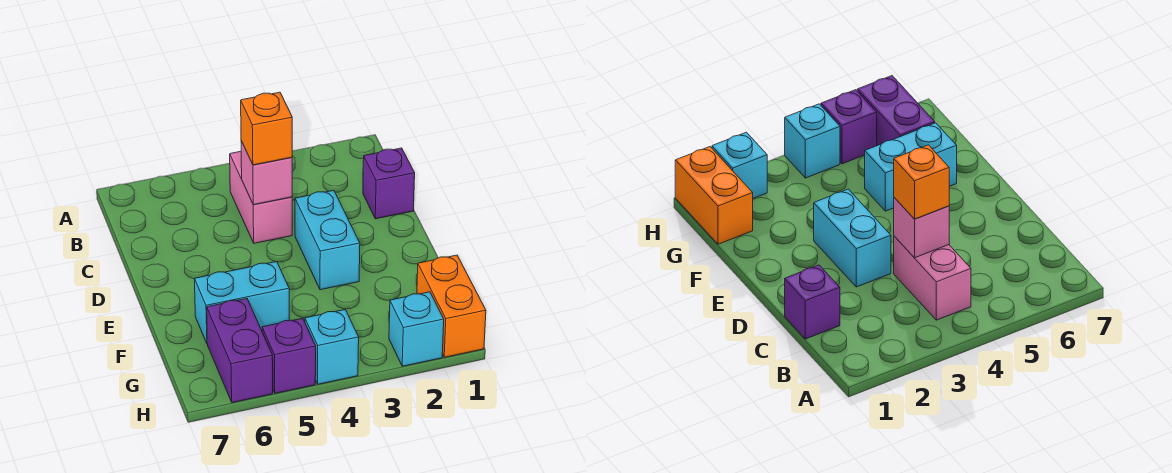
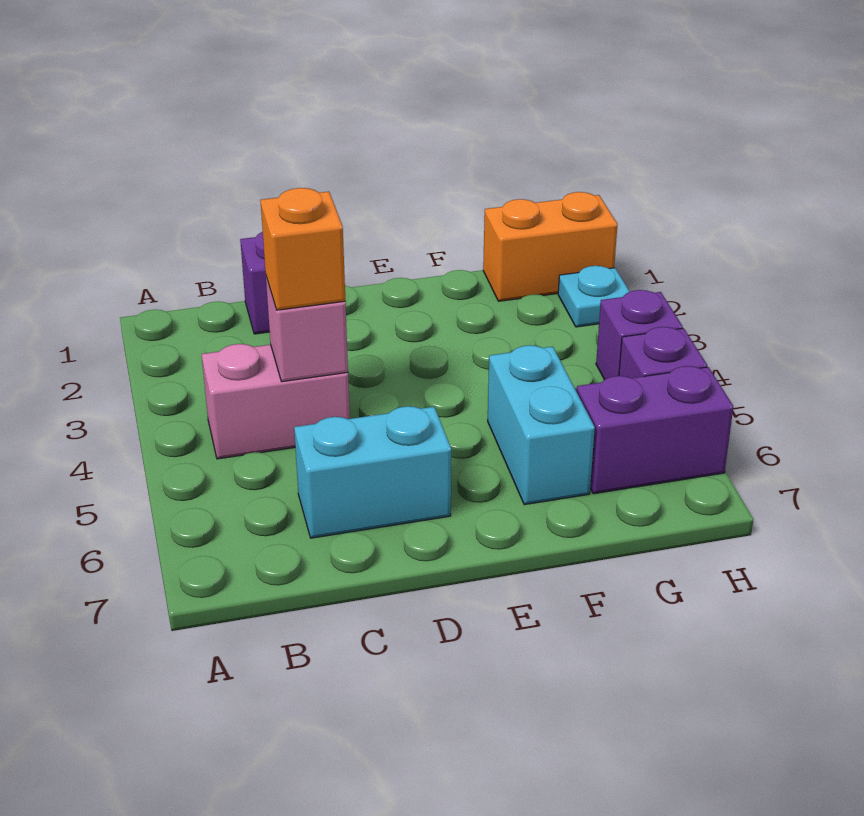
cyan brick D3:E3 level 1 -> cyan brick C6:D6 level 1
cyan brick H2 level 1 -> cyan plate H2 level 1
cyan brick H4 level 1 -> purple brick H4 level 1

